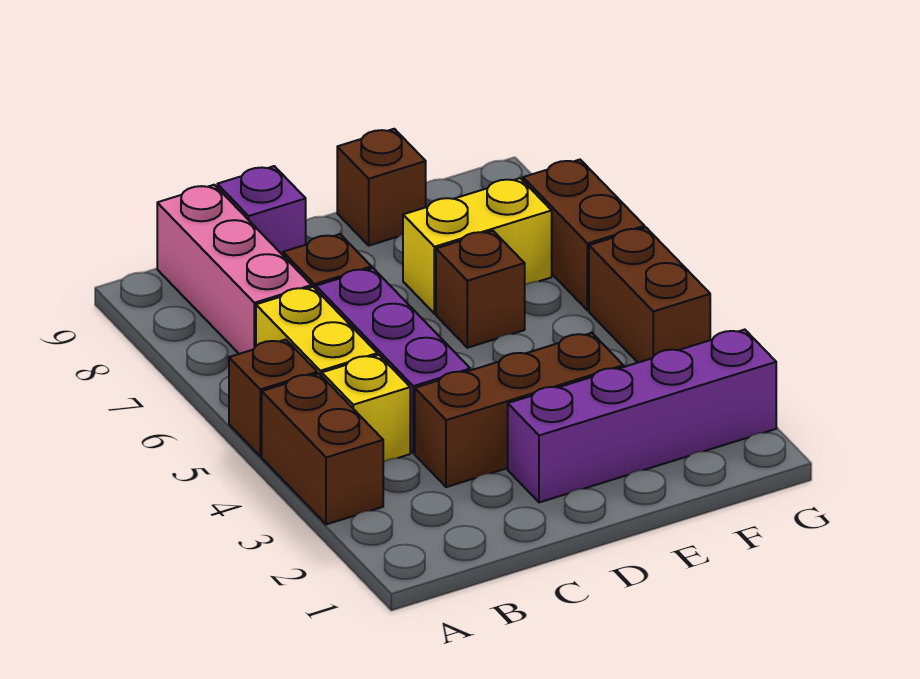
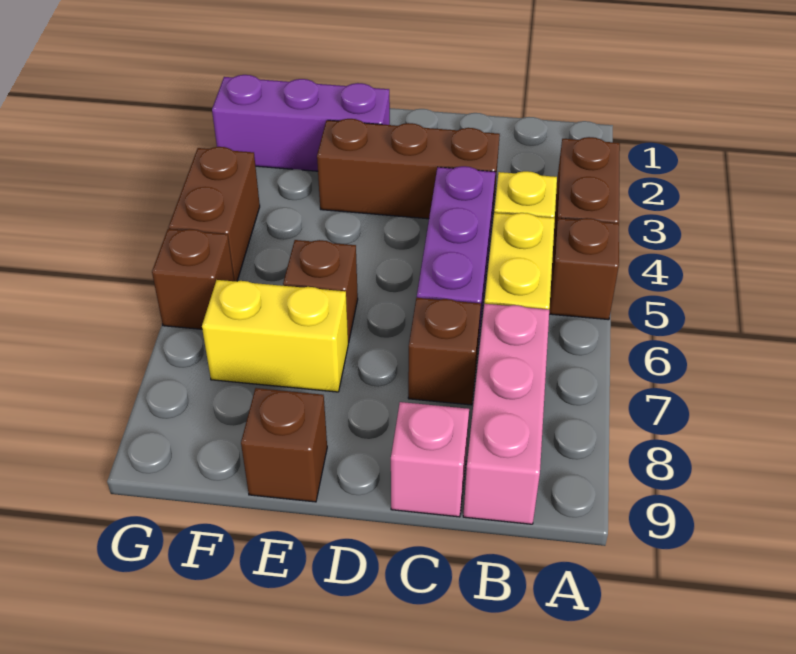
purple brick C9 level 1 -> pink brick C9 level 1
purple brick D2:G2 level 1 -> purple brick E2:G2 level 1
brown brick G6:G7 level 1 -> brown brick G6 level 1

